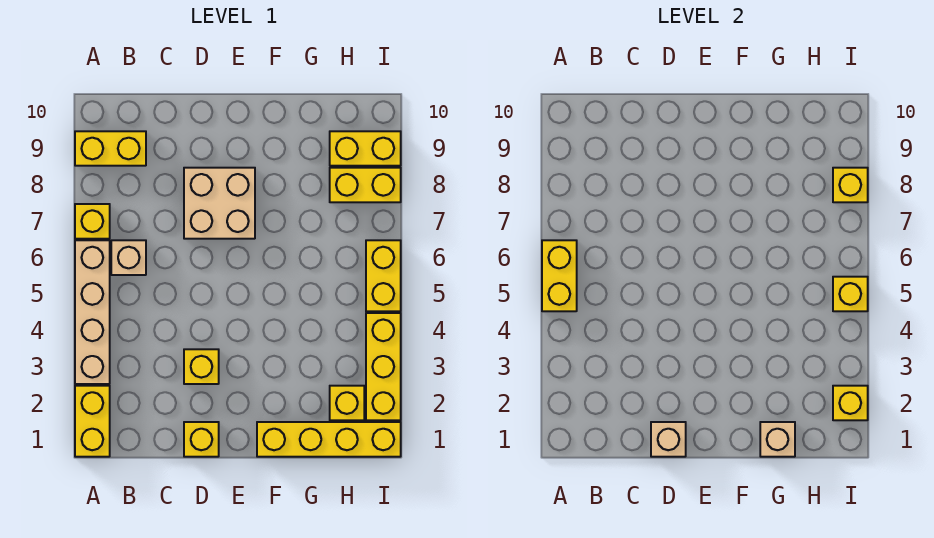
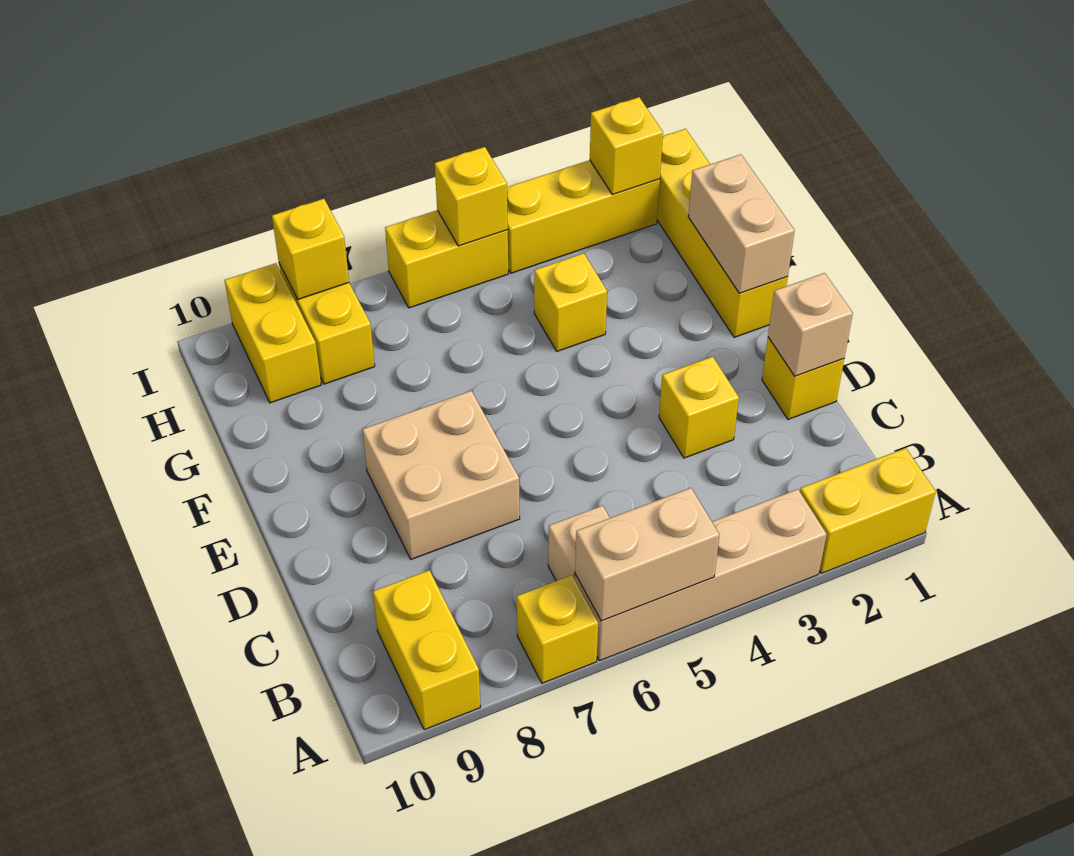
yellow brick A5:A6 level 2 -> tan brick A5:A6 level 2
tan brick G1 level 2 -> tan brick F1:G1 level 2
yellow brick H2 level 1 -> yellow brick G4 level 1

